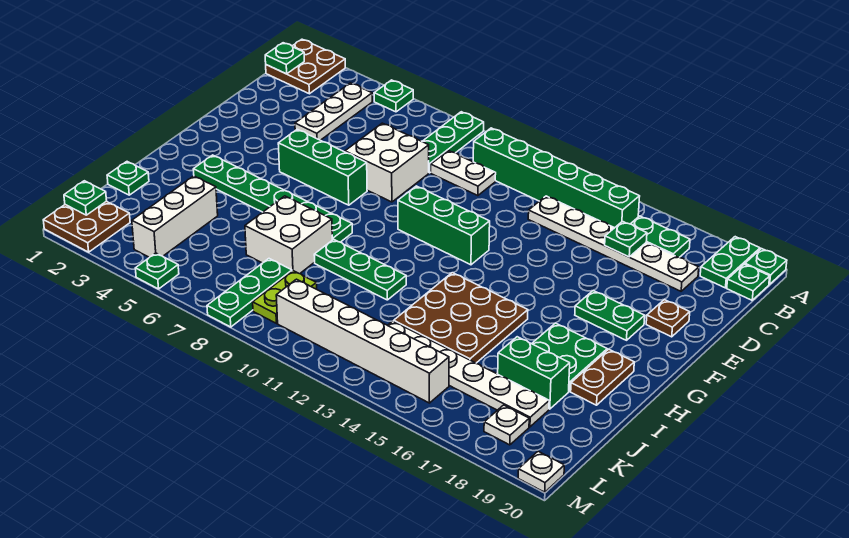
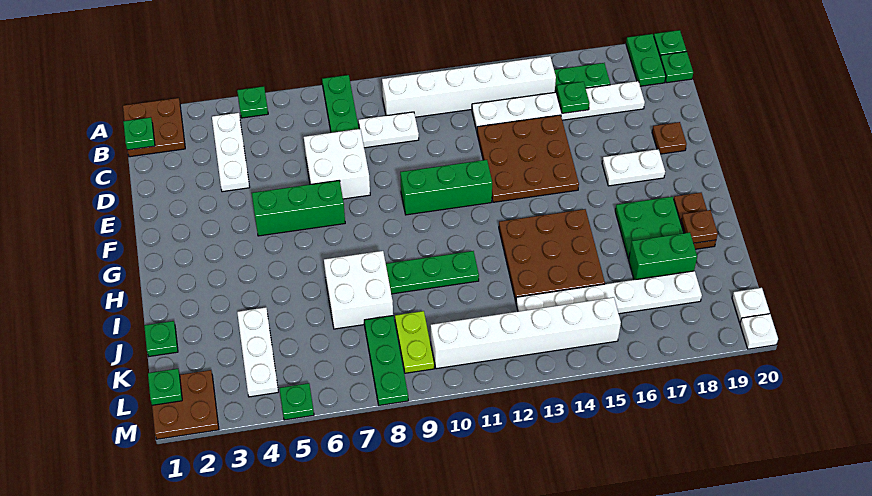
green brick B10:B15 level 1 -> white brick B10:B15 level 1
none -> brown plate D13:F15 level 1
green plate F17:F18 level 1 -> white plate F17:F18 level 1
green plate H3:H8 level 1 -> none
none -> brown plate I19 level 2
white brick J4:L4 level 1 -> white plate J4:L4 level 1
white plate L18 level 1 -> white plate L20 level 1

